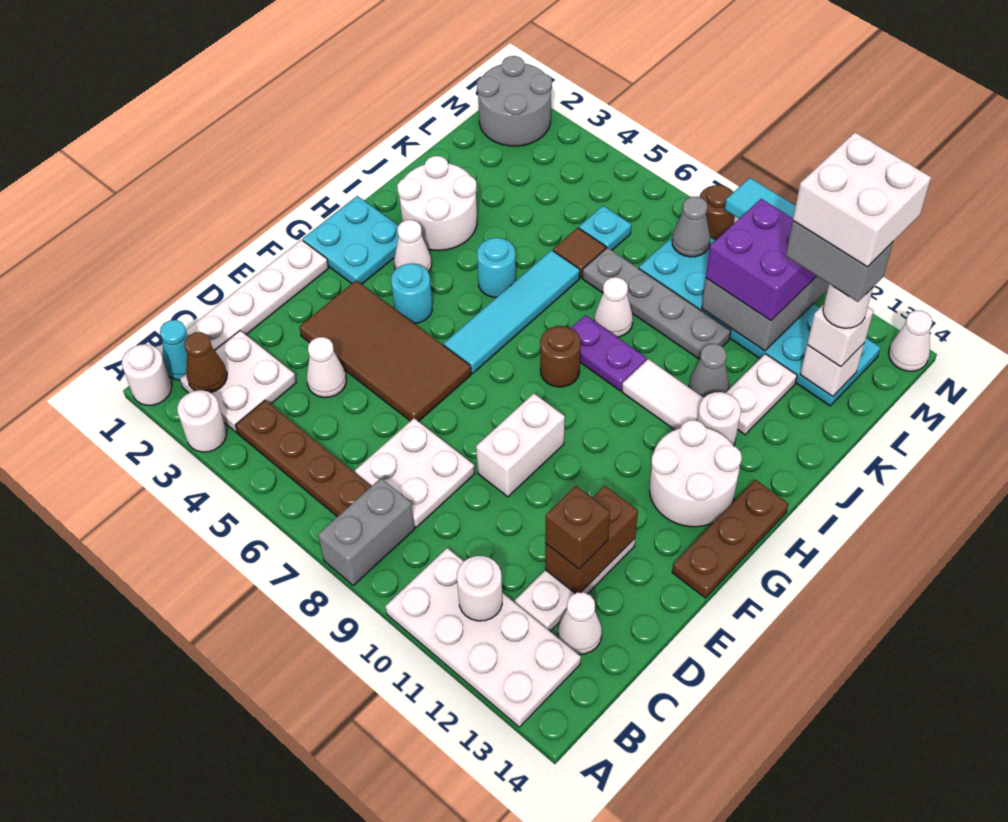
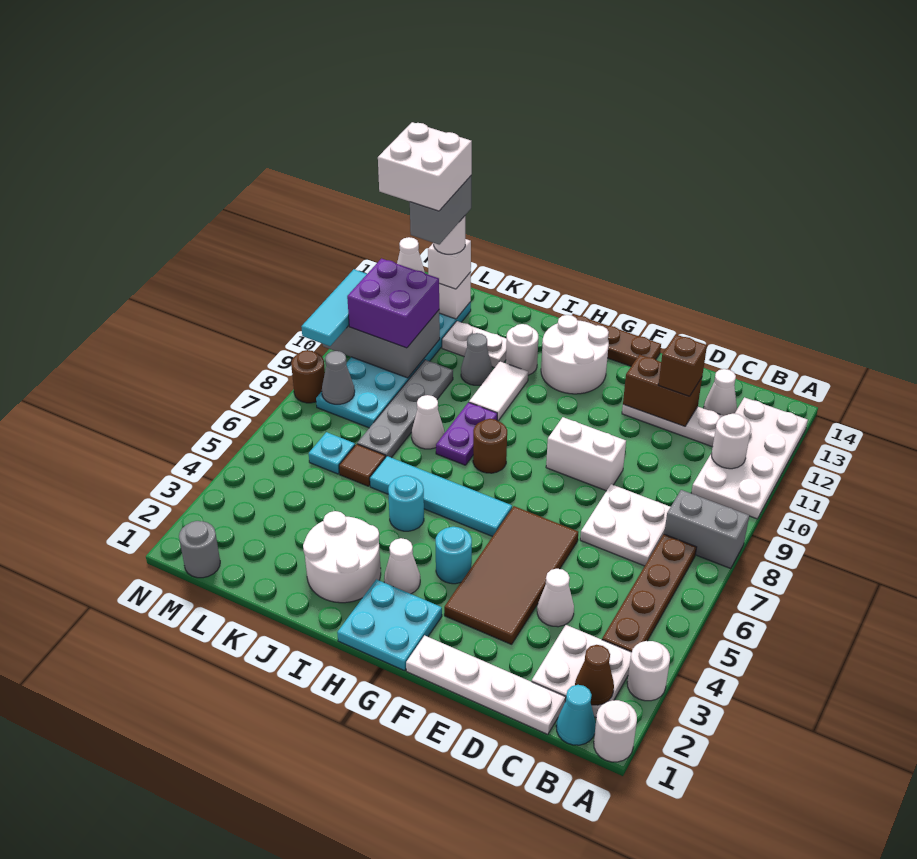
grey round brick M1:N2 level 1 -> grey round brick M1 level 1

